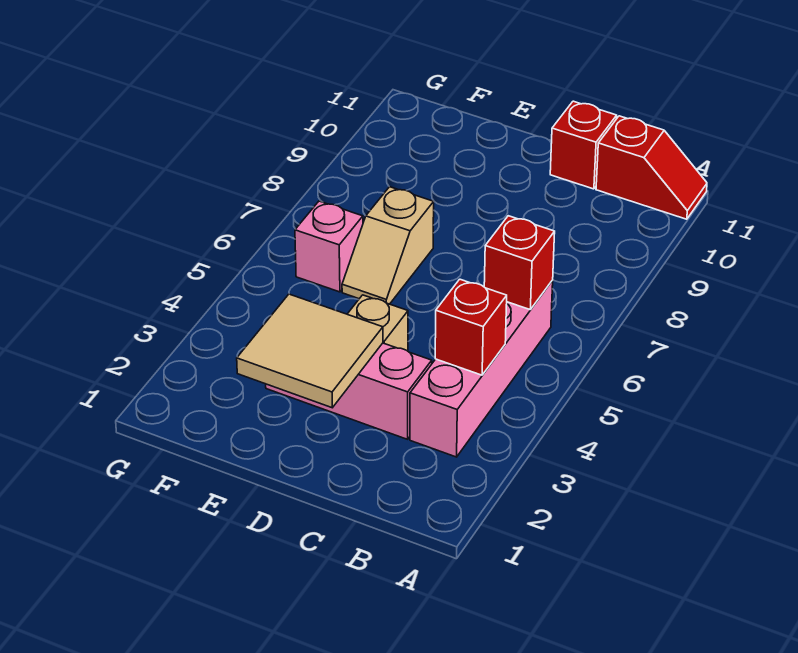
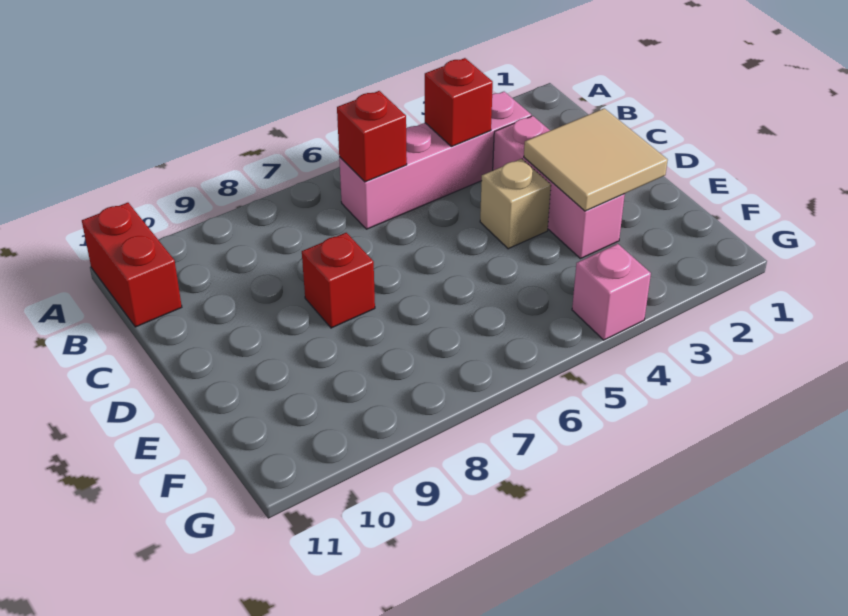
red slope A11:B11 level 1 top B -> red brick A11:B11 level 1
red brick C11 level 1 -> red brick D8 level 1
tan slope E6:E7 level 1 top 7 -> none
pink brick F6 level 1 -> pink brick G4 level 1

